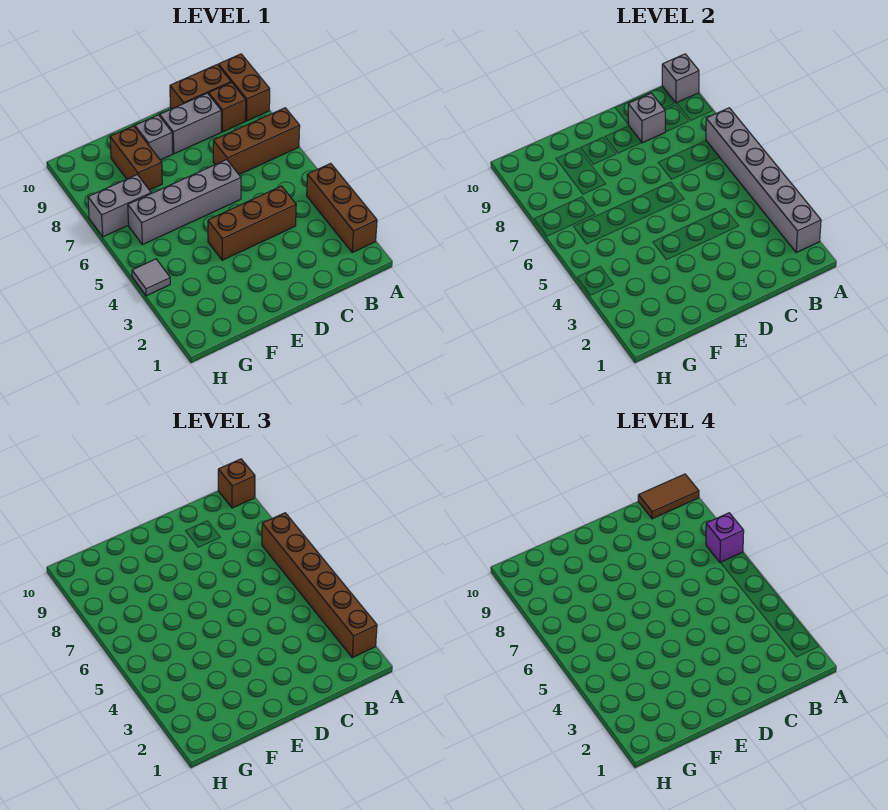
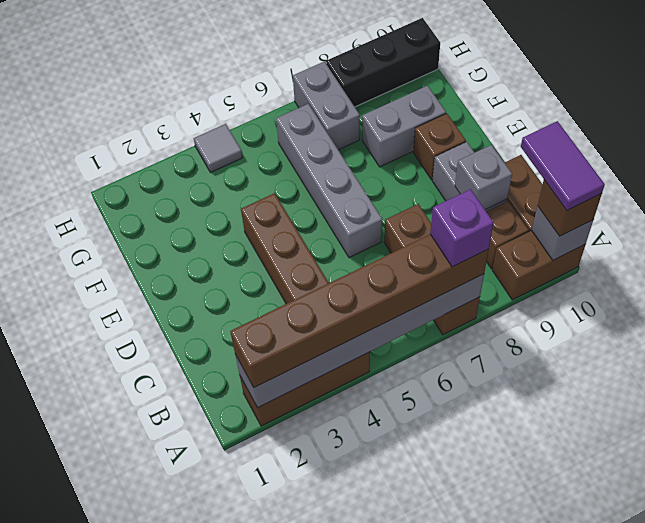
brown tile A10:B10 level 4 -> purple tile A10:B10 level 4
grey brick E9 level 1 -> brown brick E9 level 1
brown brick F8:F9 level 1 -> grey brick F8:F9 level 1
none -> black brick H8:H10 level 1

